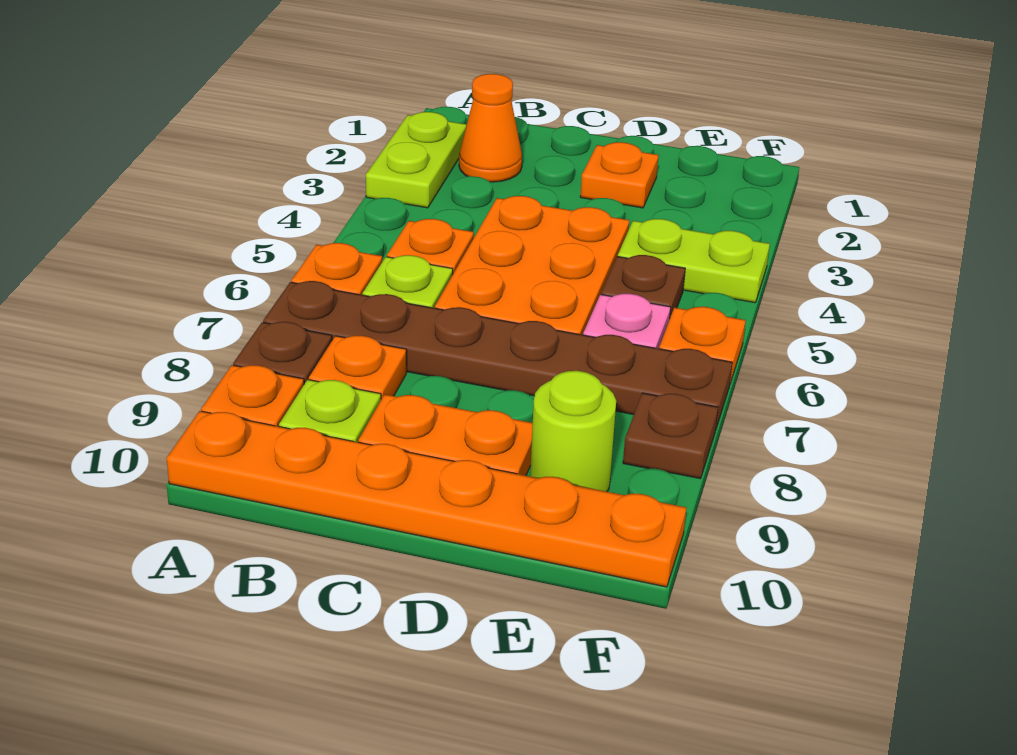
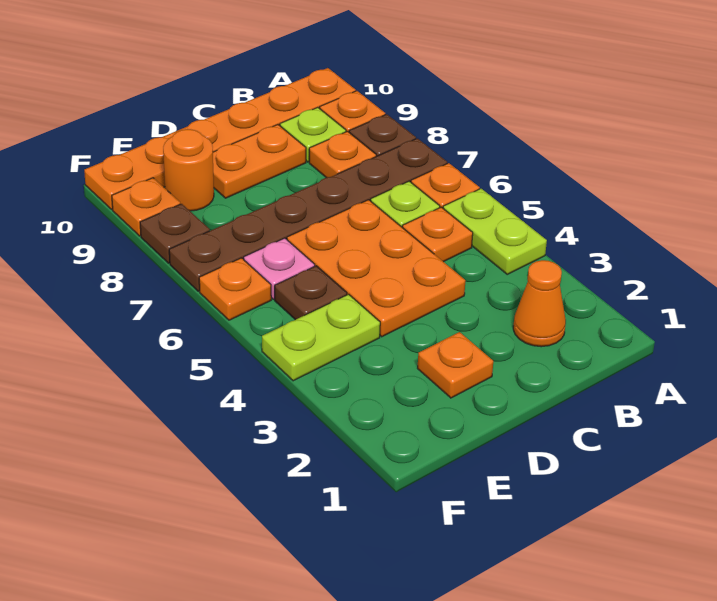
lime plate A2:A3 level 1 -> lime plate A4:A5 level 1
lime round brick E9 level 1 -> orange round brick E9 level 1
none -> orange plate F9 level 1

